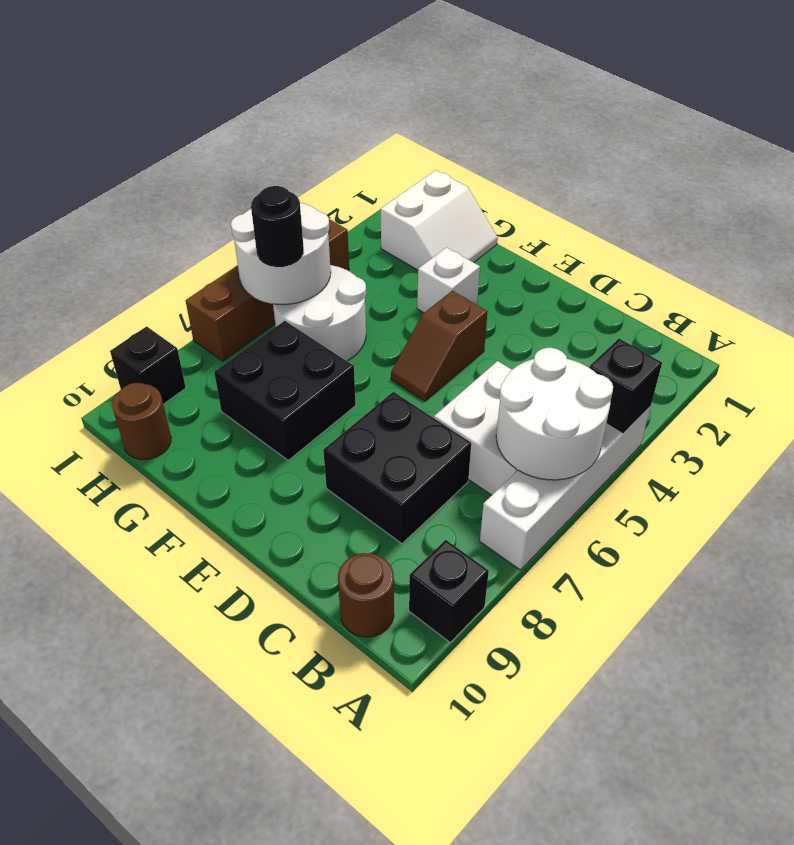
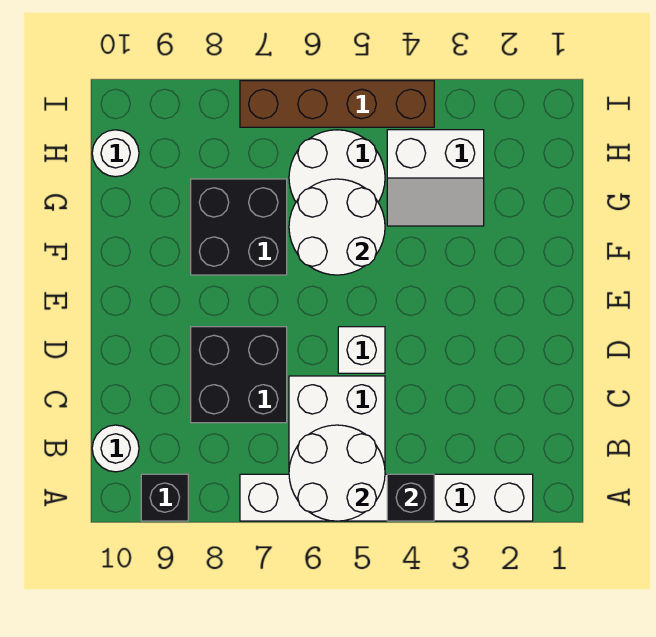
white brick A4:A7 level 1 -> white brick A2:A7 level 1
brown round brick B10 level 1 -> white round brick B10 level 1
brown slope E4:E5 level 1 top 4 -> none
white brick F3 level 1 -> white brick D5 level 1
white slope G1:H2 level 1 top H -> white slope G3:H4 level 1 top H
white round brick H5:I6 level 2 -> white round brick F5:G6 level 2
black round brick H6 level 3 -> none
brown round brick H10 level 1 -> white round brick H10 level 1
black brick I9 level 1 -> none

